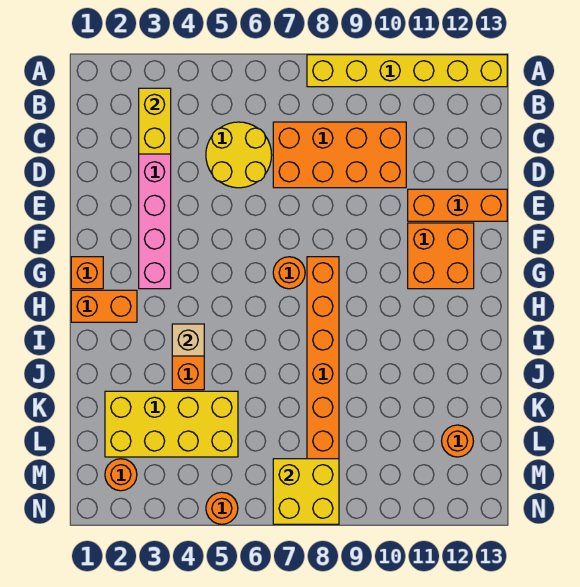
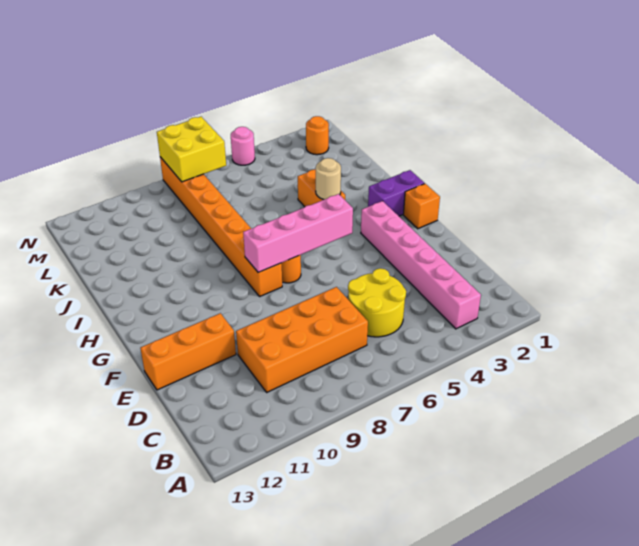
yellow brick A8:A13 level 1 -> none
yellow brick B3:C3 level 2 -> none
orange brick F11:G12 level 1 -> none
none -> pink brick G5:G8 level 2
orange brick H1:H2 level 1 -> purple brick H1:H2 level 1
tan brick I4 level 2 -> tan round brick I4 level 2
yellow brick K2:L5 level 1 -> none
orange round brick L12 level 1 -> none
orange round brick N5 level 1 -> pink round brick N5 level 1

